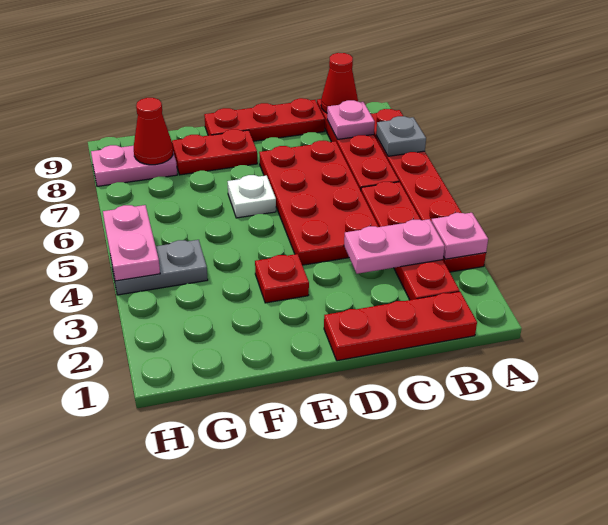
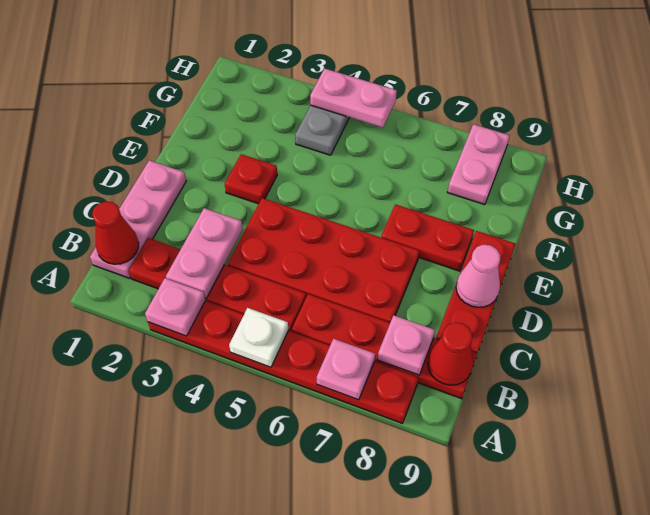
grey plate A7 level 2 -> pink plate A7 level 2
red plate B1:D1 level 1 -> pink plate B1:D1 level 1
none -> pink cone D9 level 2
white plate E6 level 1 -> white plate A5 level 2
red plate E8:F8 level 1 -> red plate E7:E8 level 1
red cone G8 level 2 -> red cone B1 level 2

